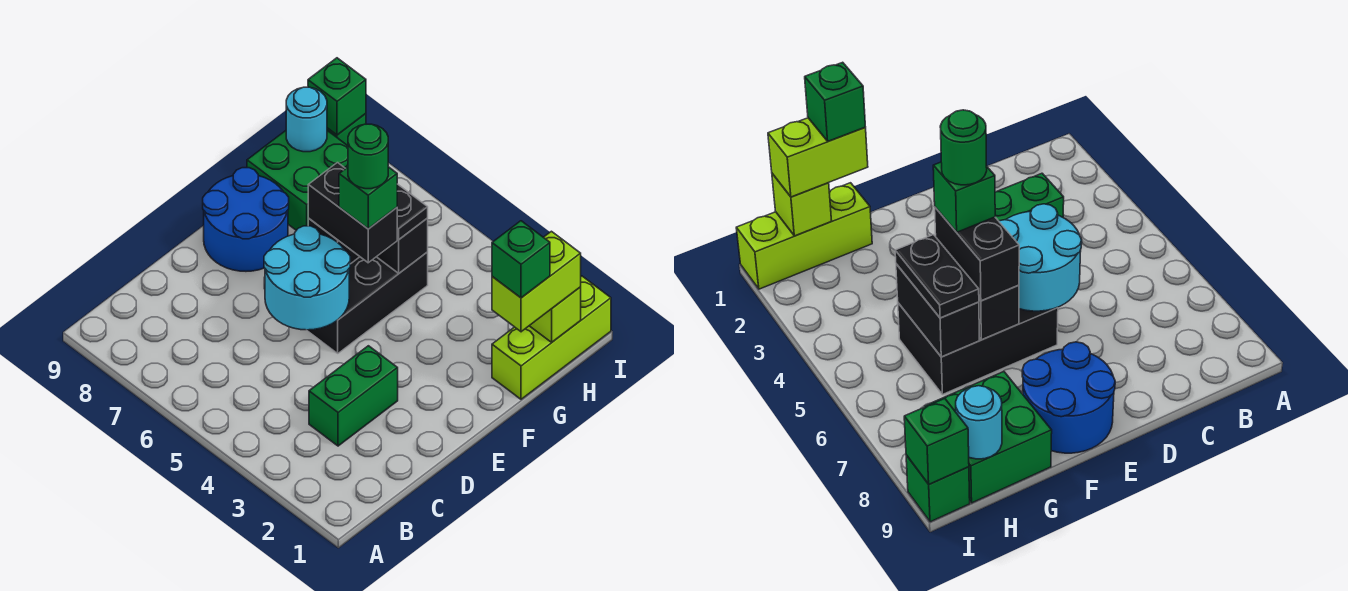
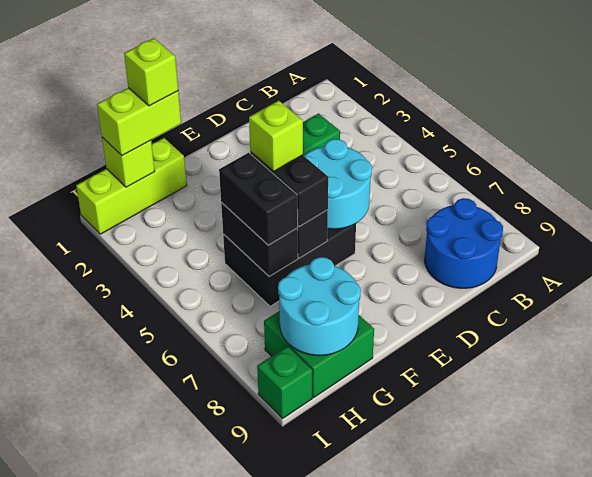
blue round brick E8:F9 level 1 -> blue round brick B8:C9 level 1
green brick F5 level 4 -> lime brick F5 level 4
green round brick F5 level 5 -> none
green brick G1 level 4 -> lime brick G1 level 4
black plate G5:G6 level 3 -> black brick G5:G6 level 3
cyan round brick H9 level 2 -> cyan round brick G8:H9 level 2
green brick I9 level 2 -> none

